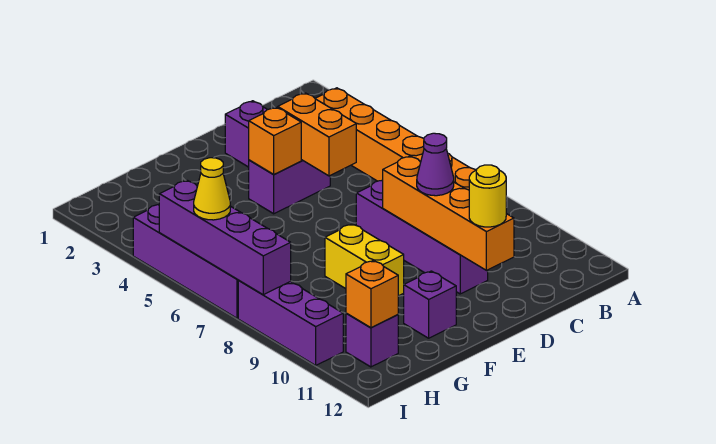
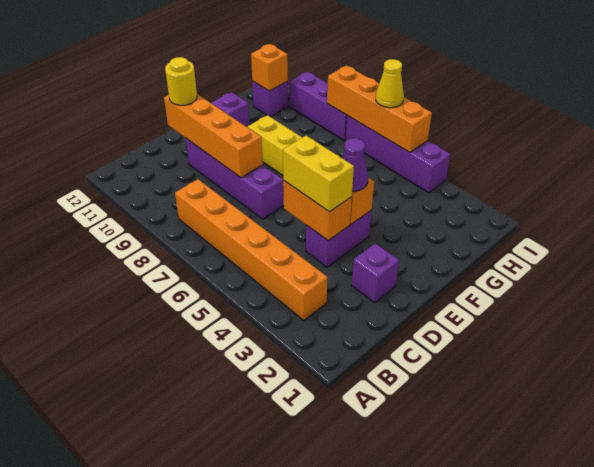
none -> yellow brick D4:D5 level 3
purple cone D9 level 3 -> purple cone E4 level 3
purple brick I5:I8 level 2 -> orange brick I5:I8 level 2

